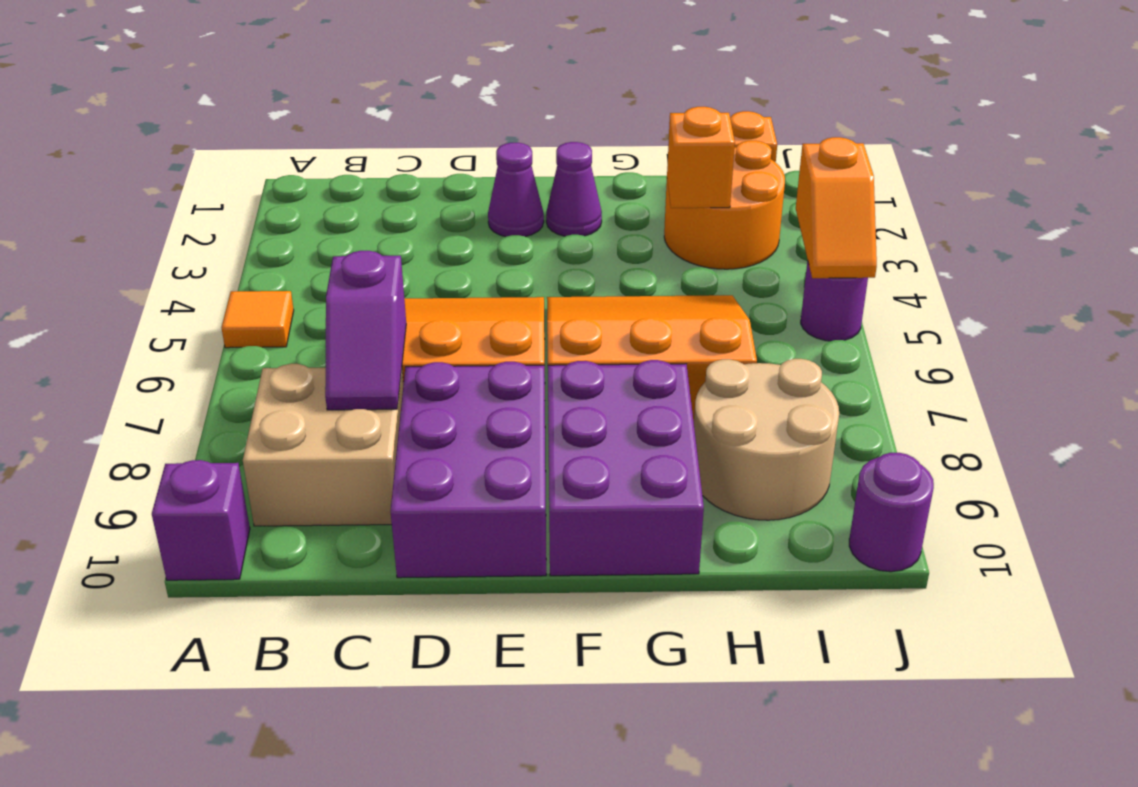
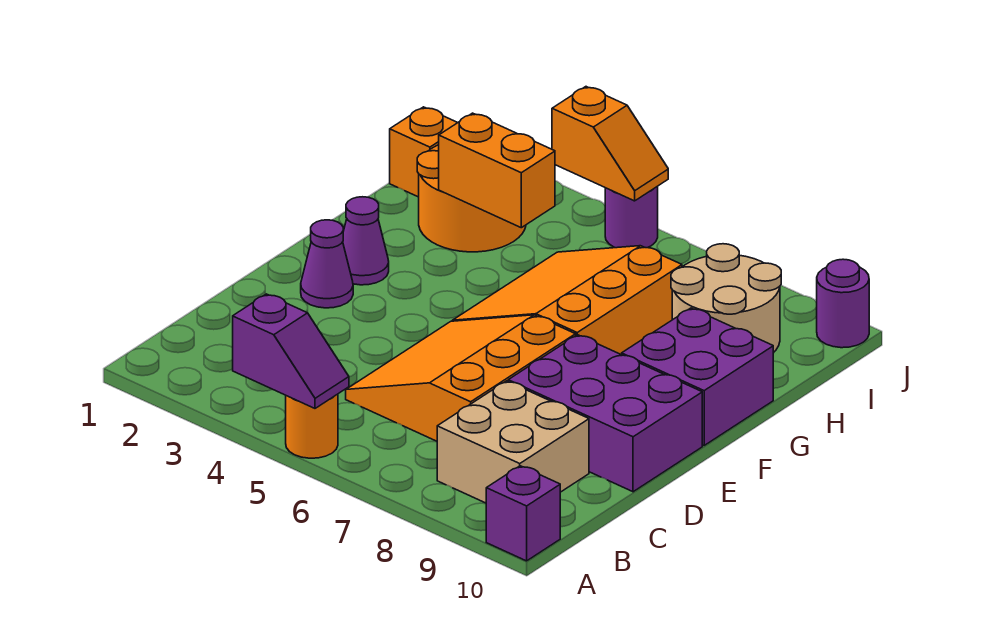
orange tile A5 level 1 -> orange round brick A5 level 1
purple slope C7:C8 level 2 top 7 -> purple slope A4:A5 level 2 top 4
purple brick F8:G10 level 1 -> purple brick F9:G10 level 1
orange brick H3 level 2 -> orange brick H3:H4 level 2

